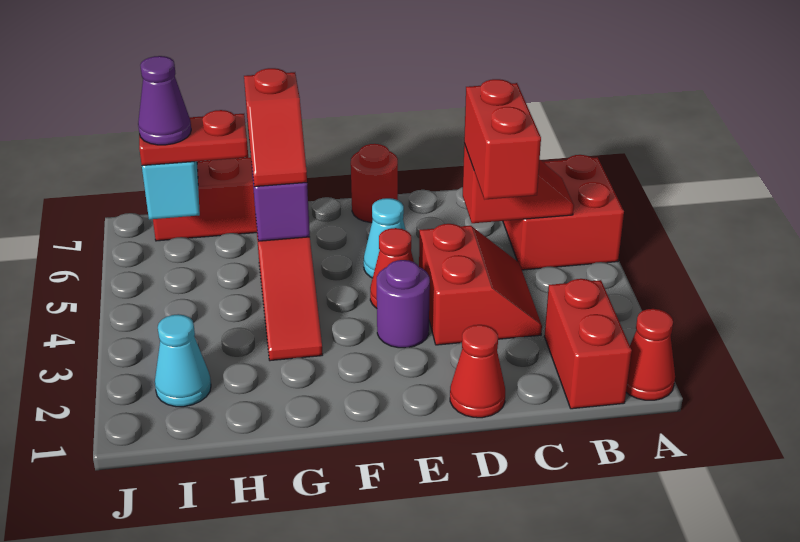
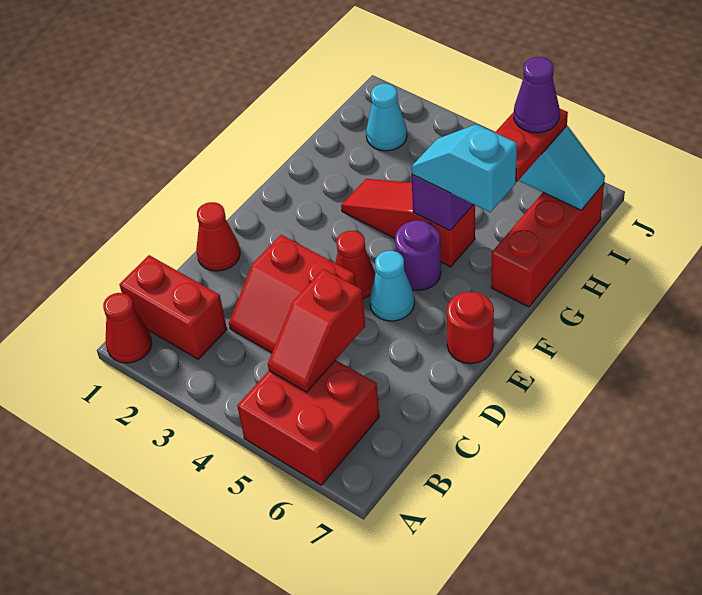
red brick C4:C5 level 3 -> none
purple round brick E3 level 1 -> purple round brick F5 level 1
red slope G5:G6 level 3 top 6 -> cyan slope G5:G6 level 3 top 6

